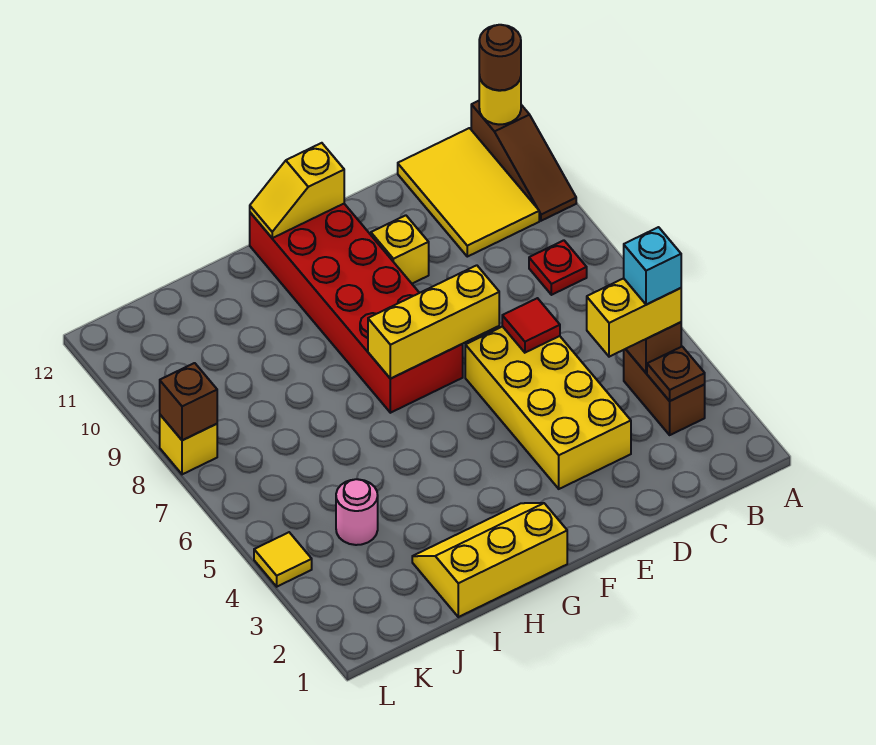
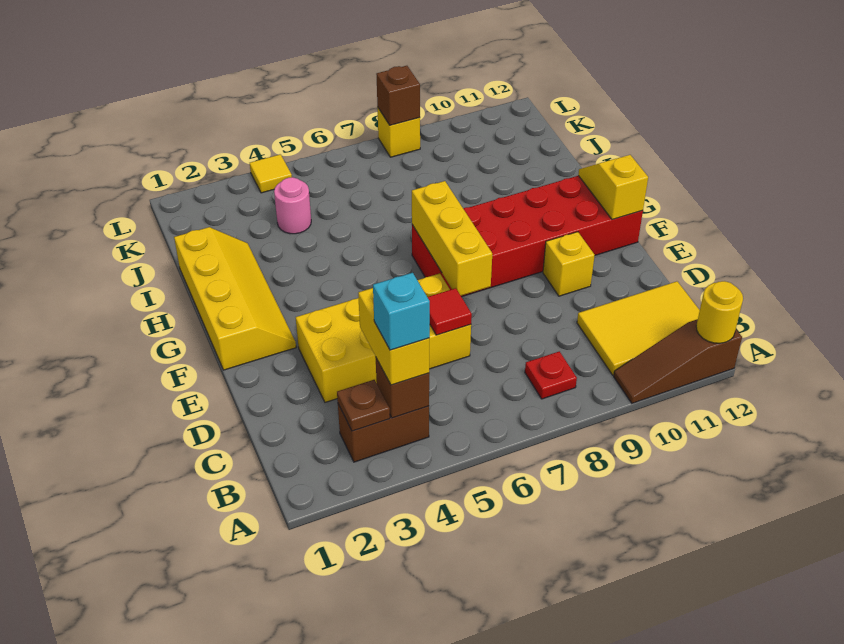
brown round brick A12 level 3 -> none
yellow slope G1:I2 level 1 top 1 -> yellow slope F1:I2 level 1 top 1

